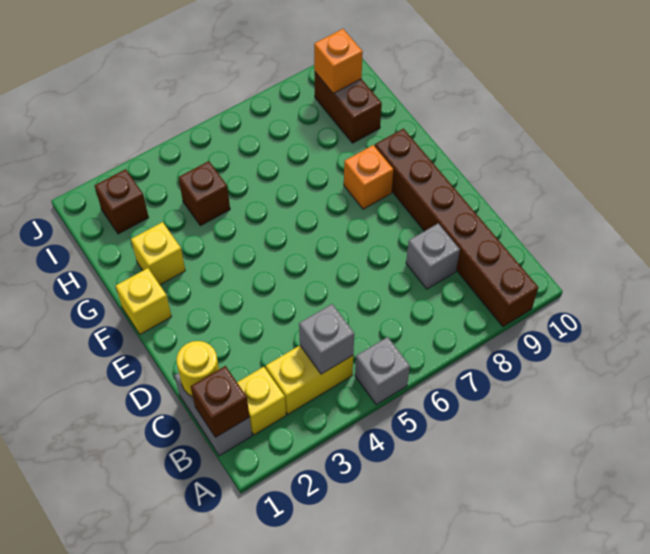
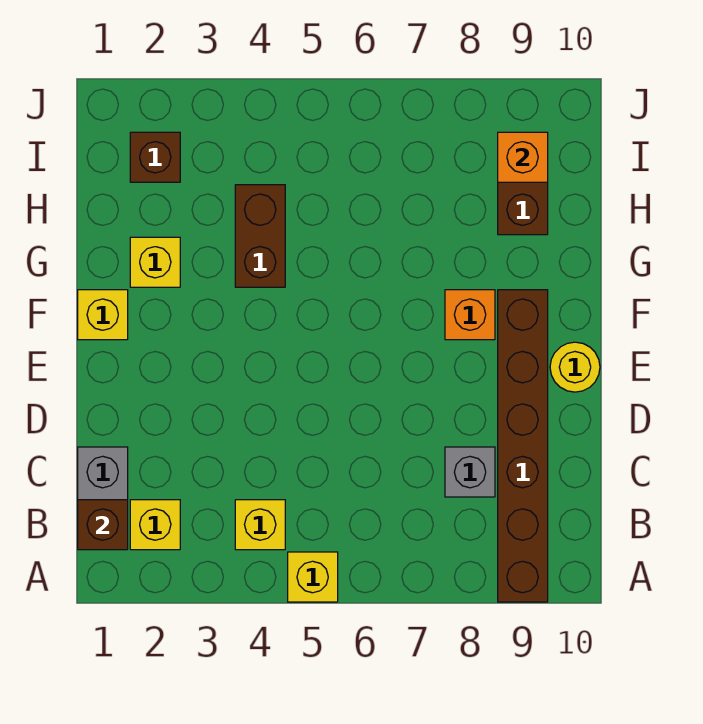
grey brick A5 level 1 -> yellow brick A5 level 1
yellow brick B3:B4 level 1 -> yellow brick B4 level 1
grey brick B4 level 2 -> none
yellow round brick C1 level 2 -> yellow round brick E10 level 1
brown brick H4 level 1 -> brown brick G4:H4 level 1

